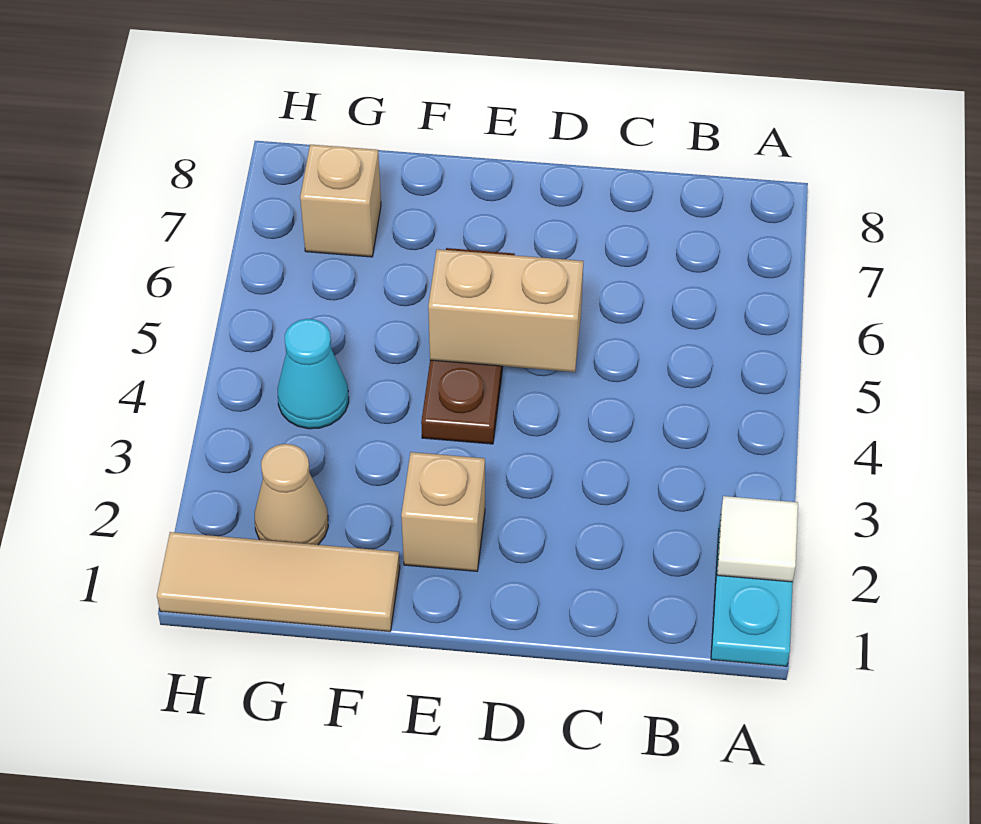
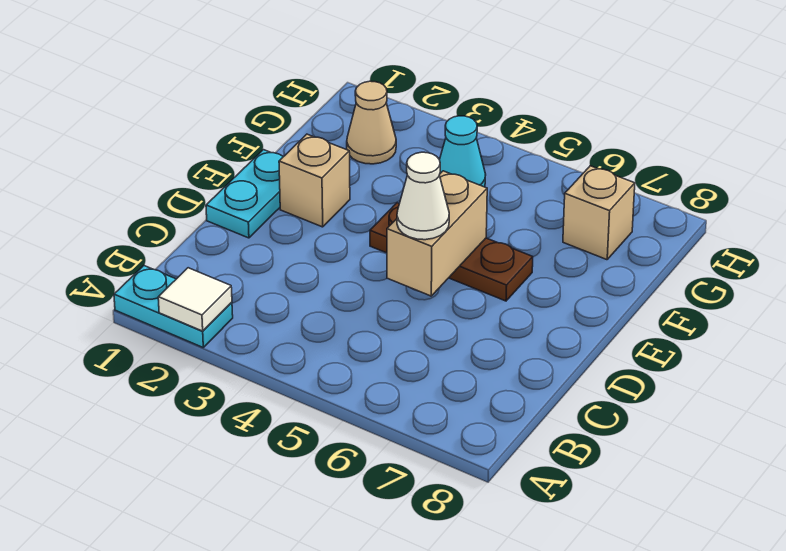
none -> cyan plate D1:E1 level 1
none -> white cone D5 level 3
tan tile F1:H1 level 1 -> none

